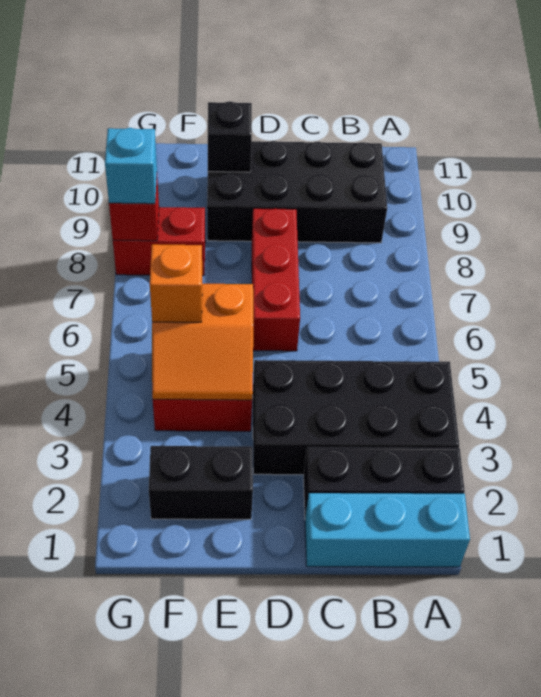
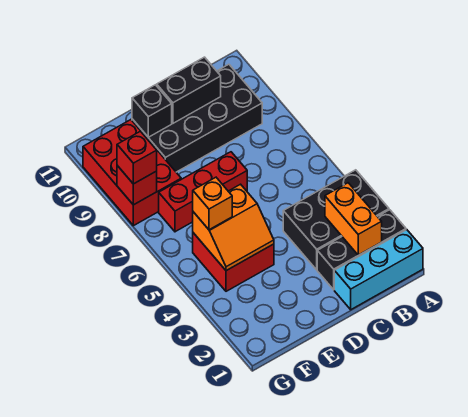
black brick A3:D4 level 1 -> black brick A3:C4 level 1
none -> orange brick B2:B3 level 2
red brick D6:D8 level 1 -> red brick D7:F7 level 1
black brick E2:F2 level 1 -> black brick C10:D10 level 2
red brick F8:G8 level 1 -> red brick F8:G10 level 1
cyan brick G8 level 3 -> red brick G8 level 3

